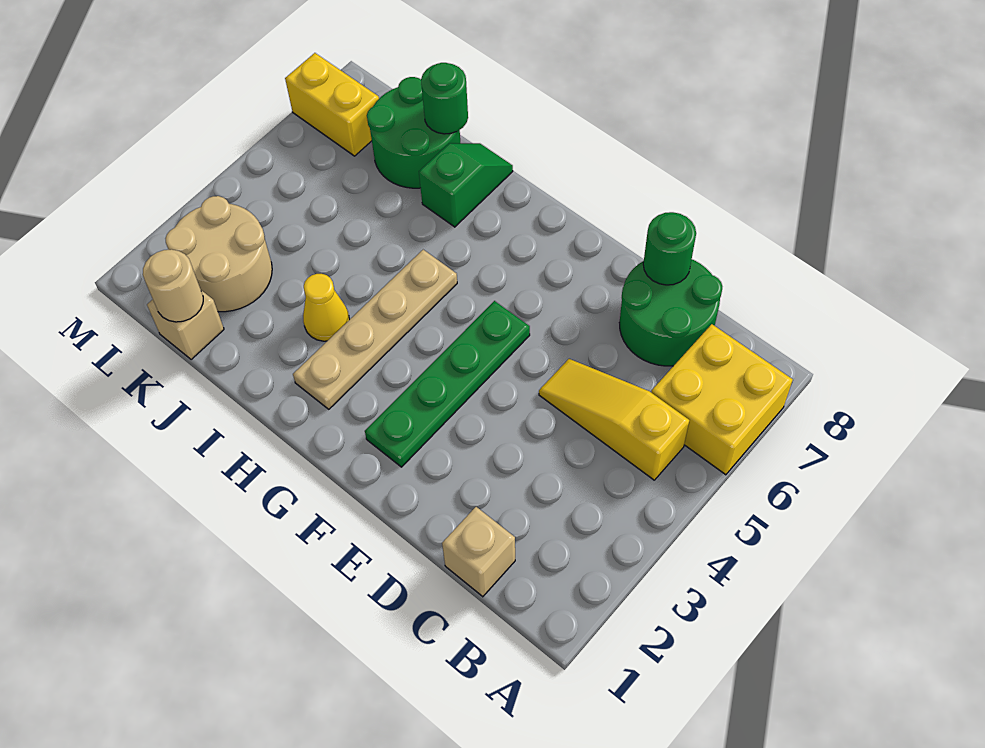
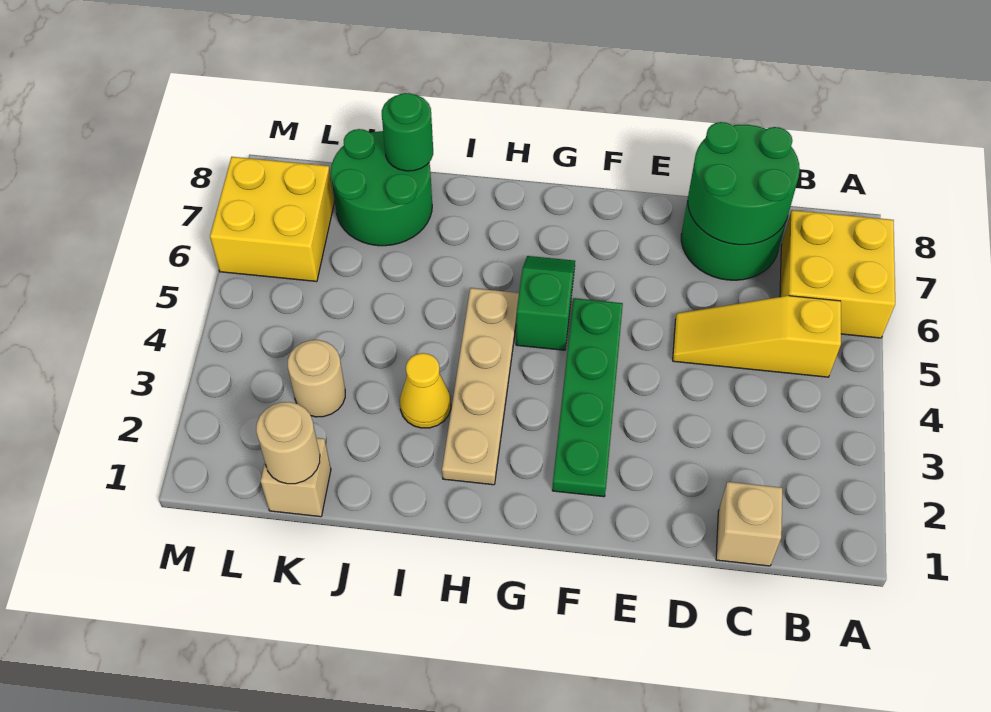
green round brick D8 level 2 -> green round brick C7:D8 level 2
green slope I7:I8 level 1 top 7 -> green slope G5:G6 level 1 top 5
tan round brick K2:L3 level 1 -> tan round brick K3 level 1
yellow brick L7:M7 level 1 -> yellow brick L6:M7 level 1

